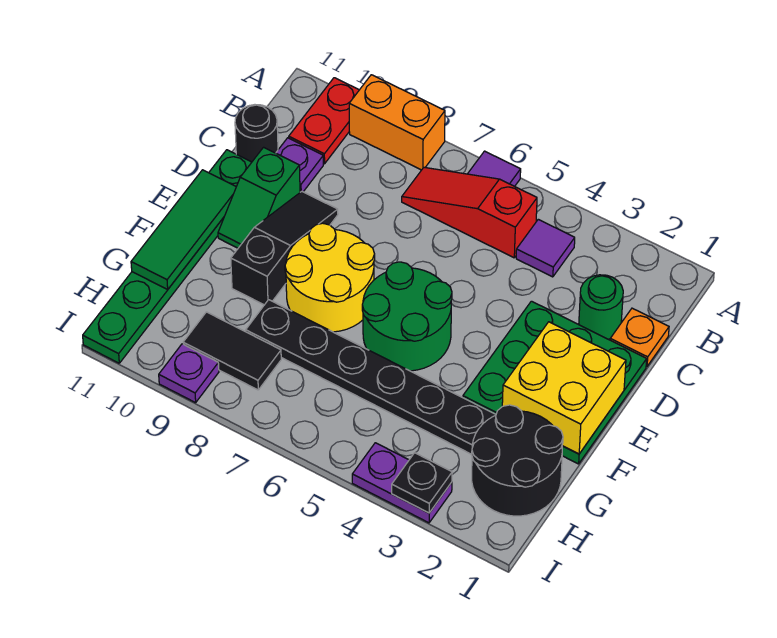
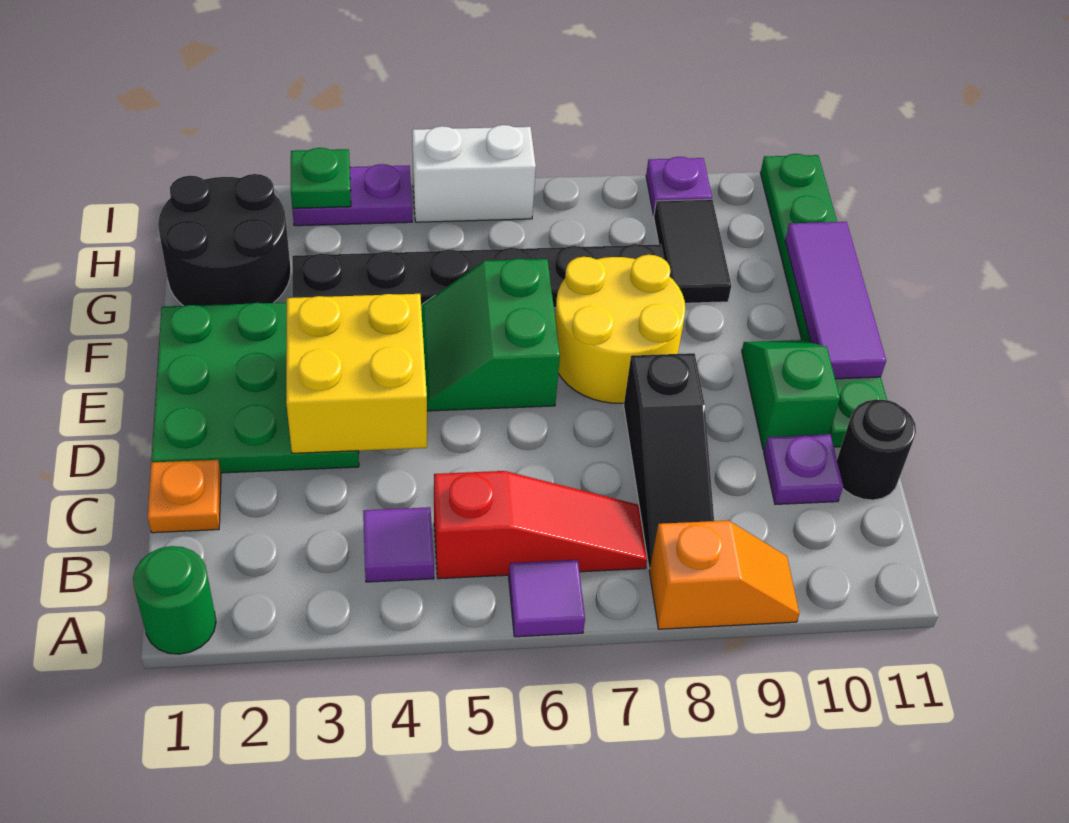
orange brick A8:A9 level 1 -> orange slope A8:A9 level 1 top 8
red plate A10:B10 level 1 -> none
green round brick C2 level 1 -> green round brick A1 level 1
black slope D9:F9 level 1 top F -> black slope B8:D8 level 1 top D
yellow brick E1:F2 level 2 -> yellow brick D3:E4 level 2
green round brick E5:F6 level 1 -> green slope E5:F6 level 1 top 6
green tile E11:G11 level 2 -> purple tile E11:G11 level 2
black tile H8:H9 level 1 -> black tile G9:H9 level 1
black plate I3 level 2 -> green plate I3 level 2
none -> white brick I5:I6 level 1

